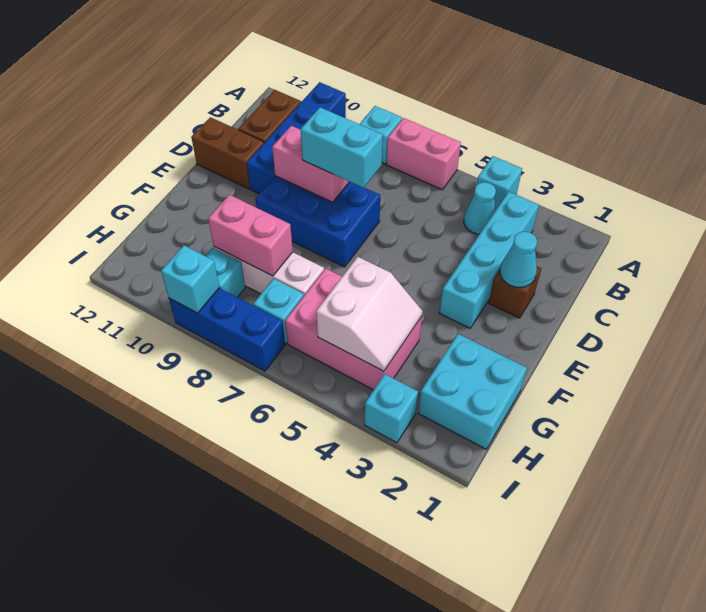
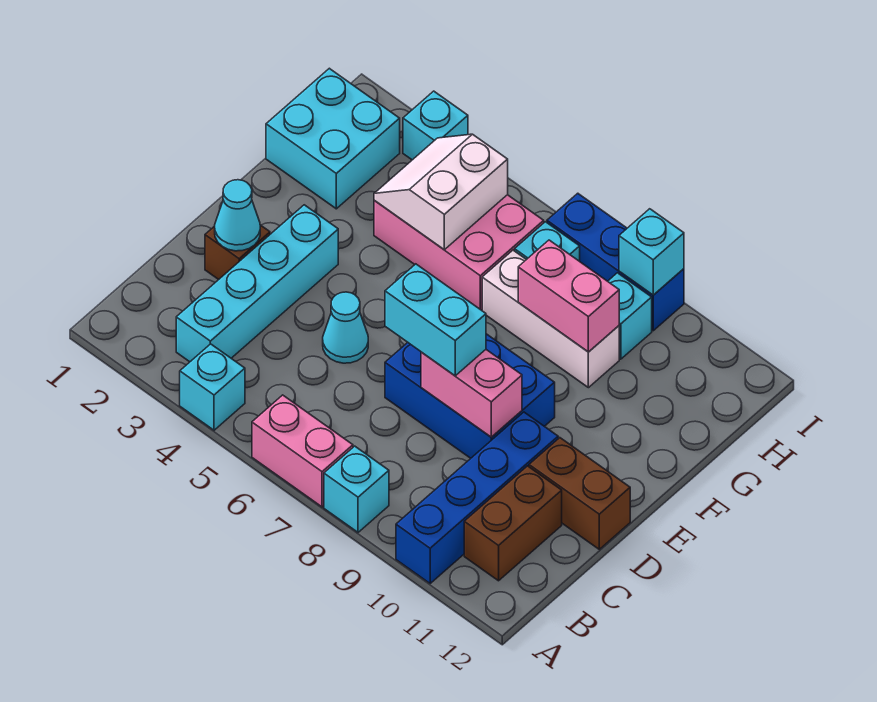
cyan cone B4 level 1 -> cyan cone D5 level 1

